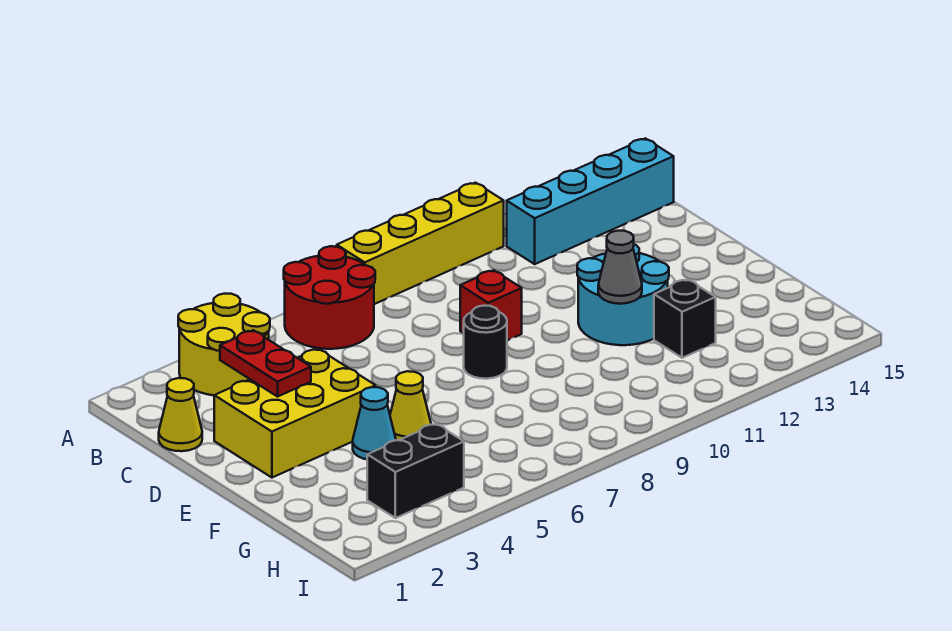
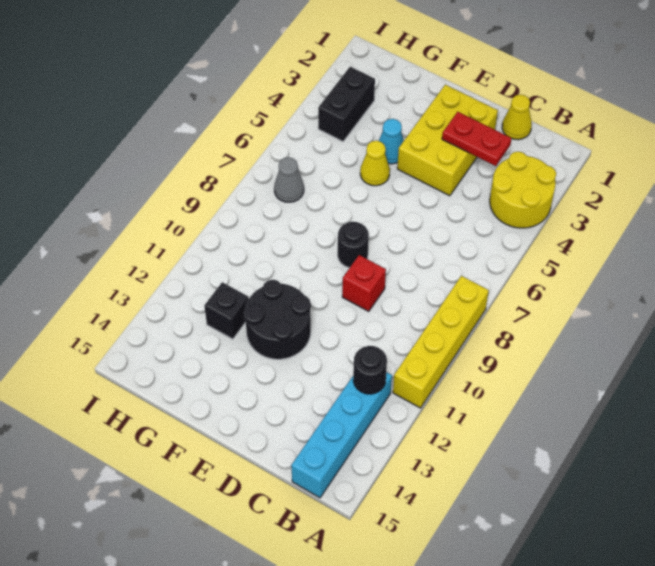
red round brick A6:B7 level 1 -> none
none -> black round brick B12 level 2
cyan round brick E11:F12 level 1 -> black round brick E11:F12 level 1
grey cone F11 level 2 -> grey cone H7 level 1

